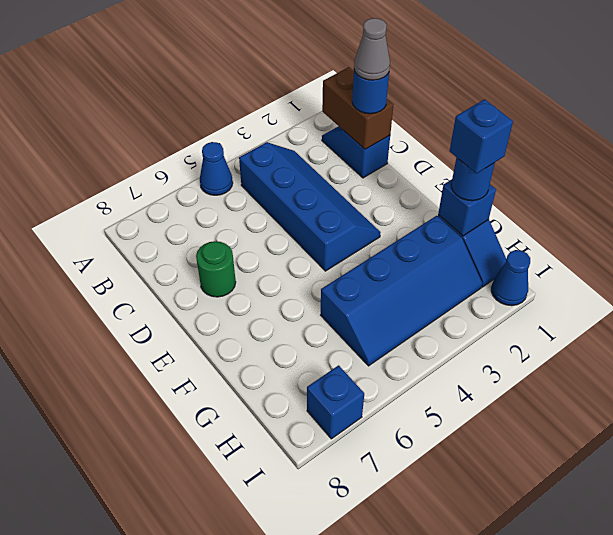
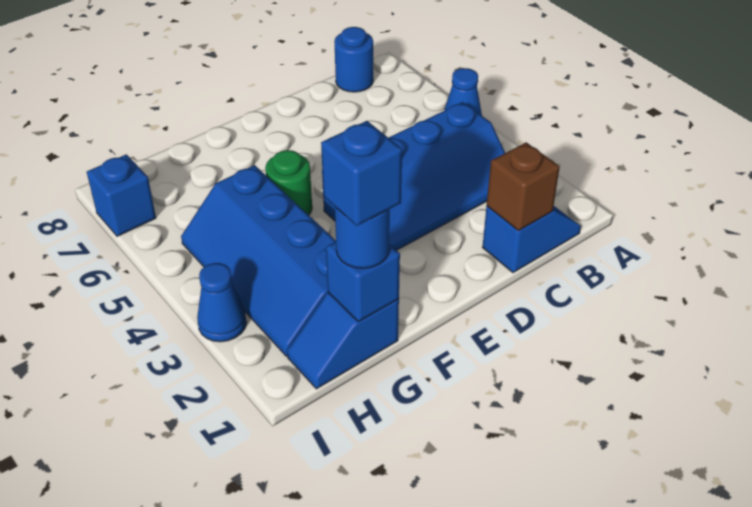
brown brick B1:C1 level 2 -> brown brick C1 level 2
blue round brick C1 level 3 -> blue round brick B8 level 1
grey cone C1 level 4 -> none
green round brick D7 level 1 -> green round brick F5 level 1
blue cone I1 level 1 -> blue cone I3 level 1

